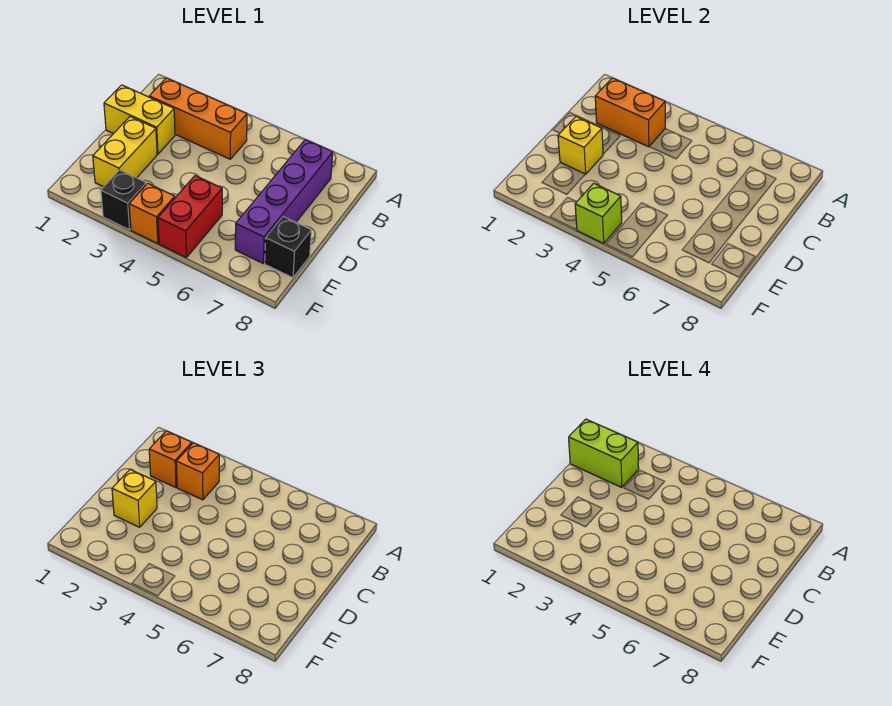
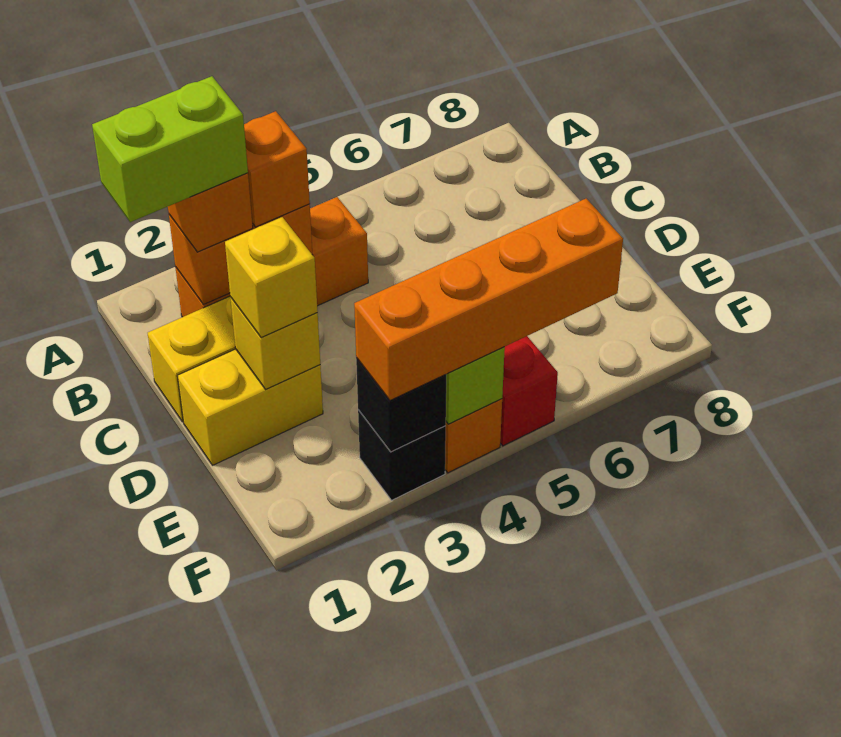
purple brick B7:E7 level 1 -> none
yellow brick D2:E2 level 1 -> yellow brick D1:D2 level 1
black brick E8 level 1 -> black brick F3 level 2
none -> orange brick F3:F6 level 3

